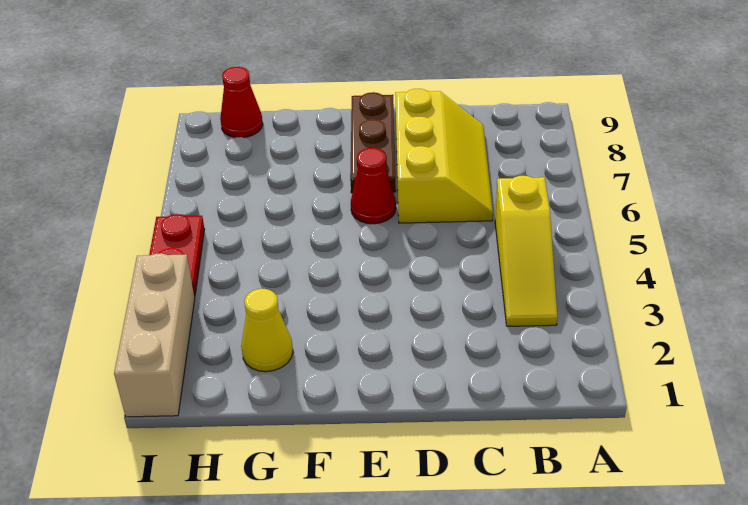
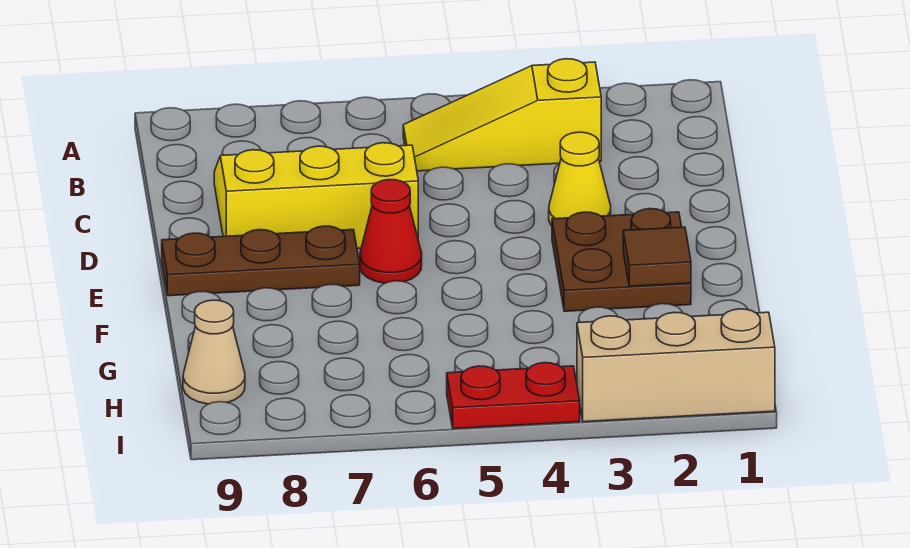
yellow slope B3:B5 level 1 top 5 -> yellow slope B3:B5 level 1 top 3
none -> brown plate E2:F3 level 1
none -> brown tile F2 level 2
yellow cone G2 level 1 -> yellow cone D3 level 1
red cone H9 level 1 -> tan cone H9 level 1

